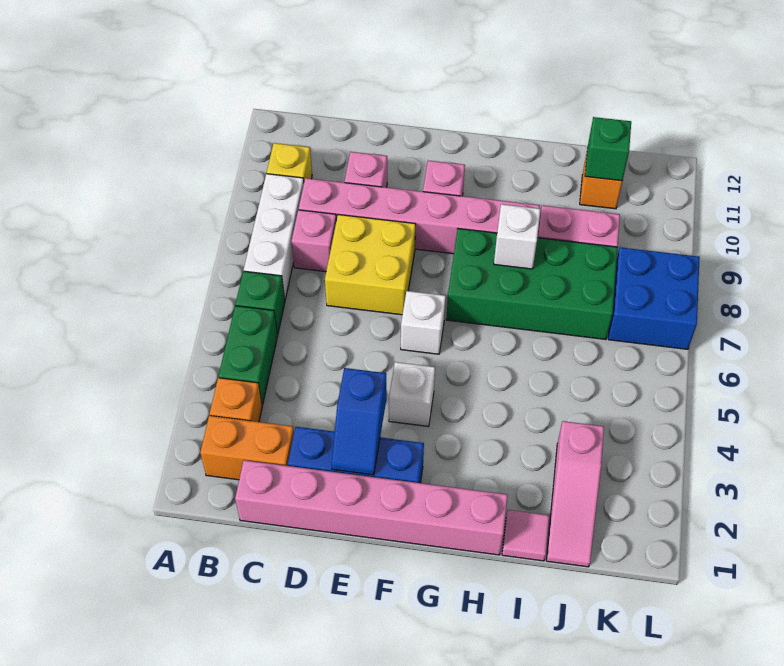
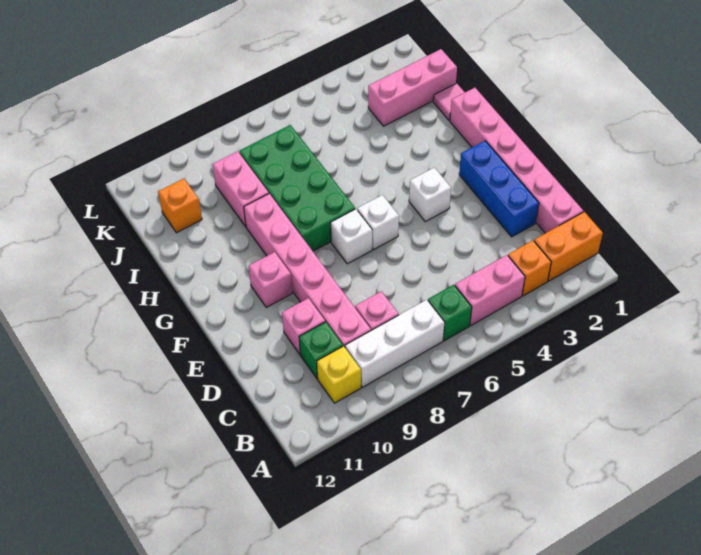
orange brick B2:C2 level 1 -> orange brick B1:B2 level 1
green brick B4:B5 level 1 -> pink brick B4:B5 level 1
yellow brick D7:E8 level 1 -> none
blue slope E2:E3 level 2 top 3 -> none
white brick H8 level 2 -> white brick F7 level 1
pink slope J1:J3 level 1 top 3 -> pink brick J1:J3 level 1
green brick J11 level 2 -> green brick C10 level 1
blue brick K7:L8 level 1 -> none

